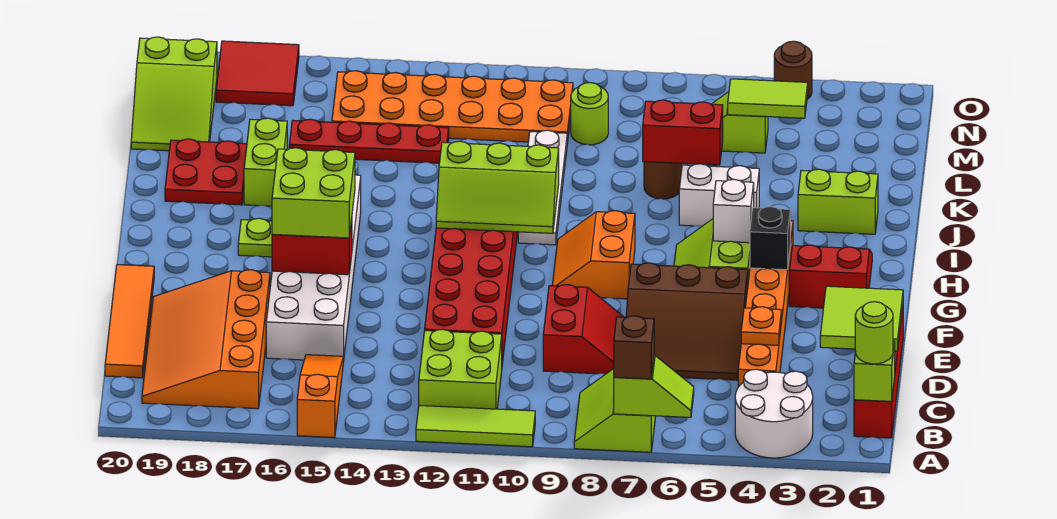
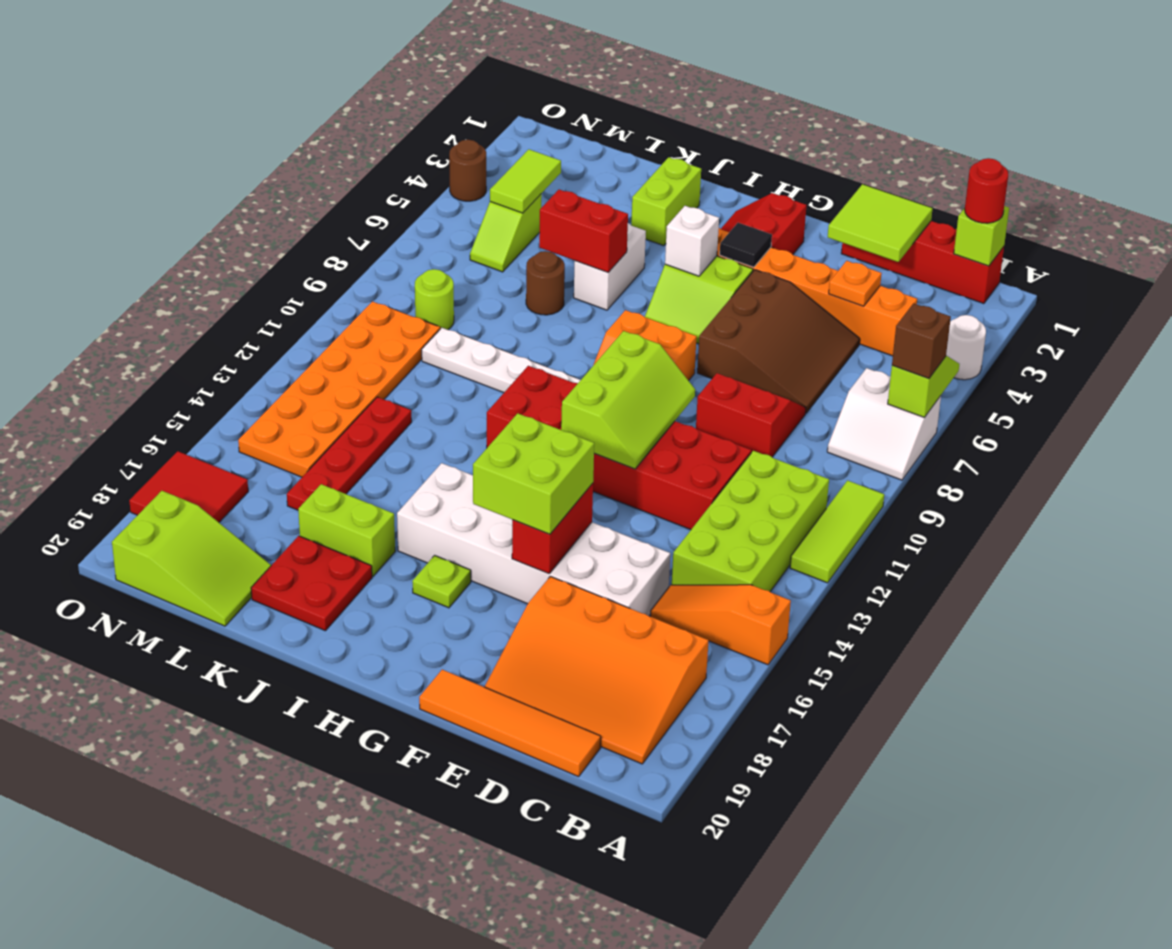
white round brick A3:B4 level 1 -> white round brick A4 level 1
lime slope A7:B8 level 1 top 7 -> white slope A7:B8 level 1 top 7
lime round brick B1 level 3 -> red round brick B1 level 3
lime brick B11:C12 level 1 -> lime brick B11:C14 level 1
black brick G4 level 2 -> black tile G4 level 2
lime slope H10:I12 level 2 top I -> lime slope F10:G12 level 2 top G
red brick K6:K7 level 2 -> red brick J6:K6 level 2

